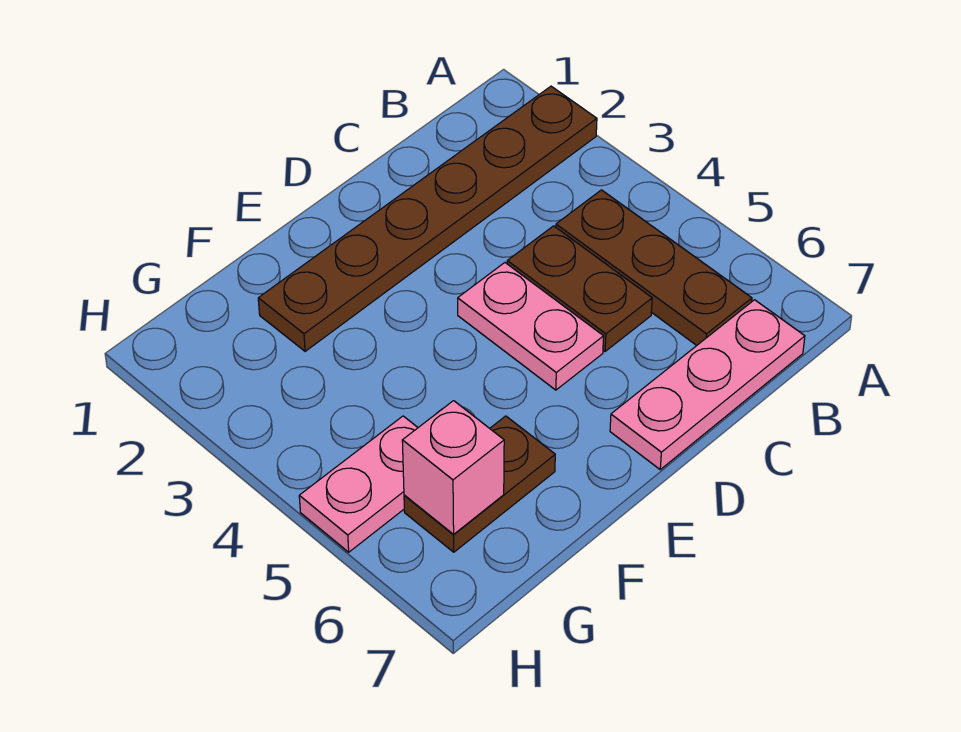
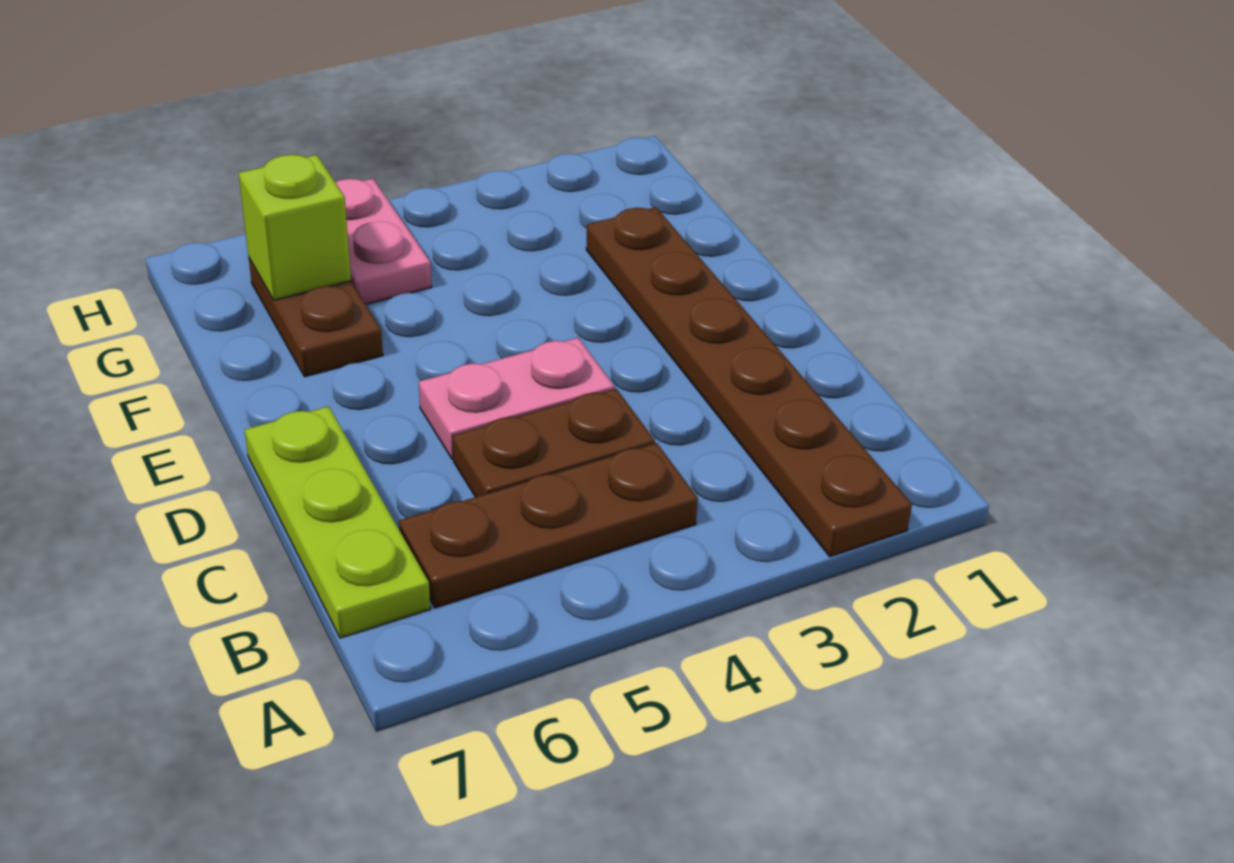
pink plate B7:D7 level 1 -> lime plate B7:D7 level 1
pink brick G6 level 2 -> lime brick G6 level 2

